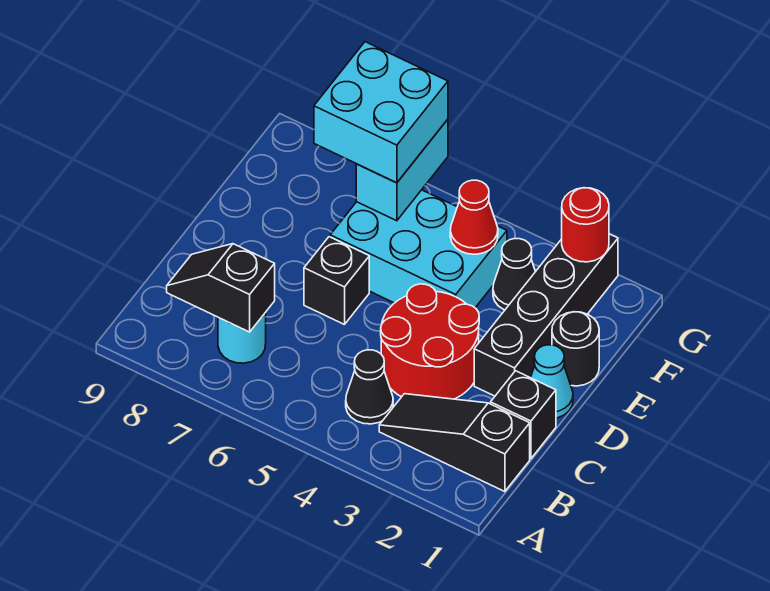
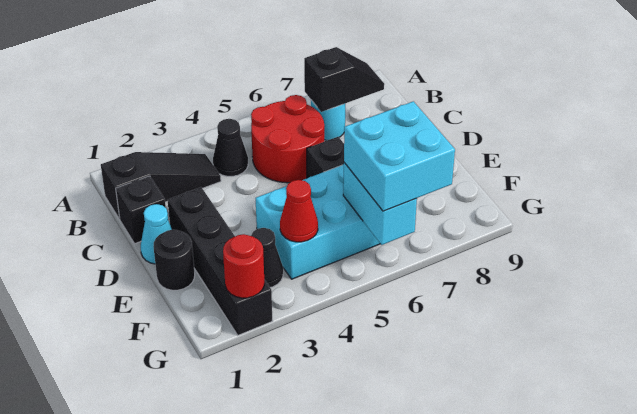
red round brick C3:D4 level 1 -> red round brick B5:C6 level 1

